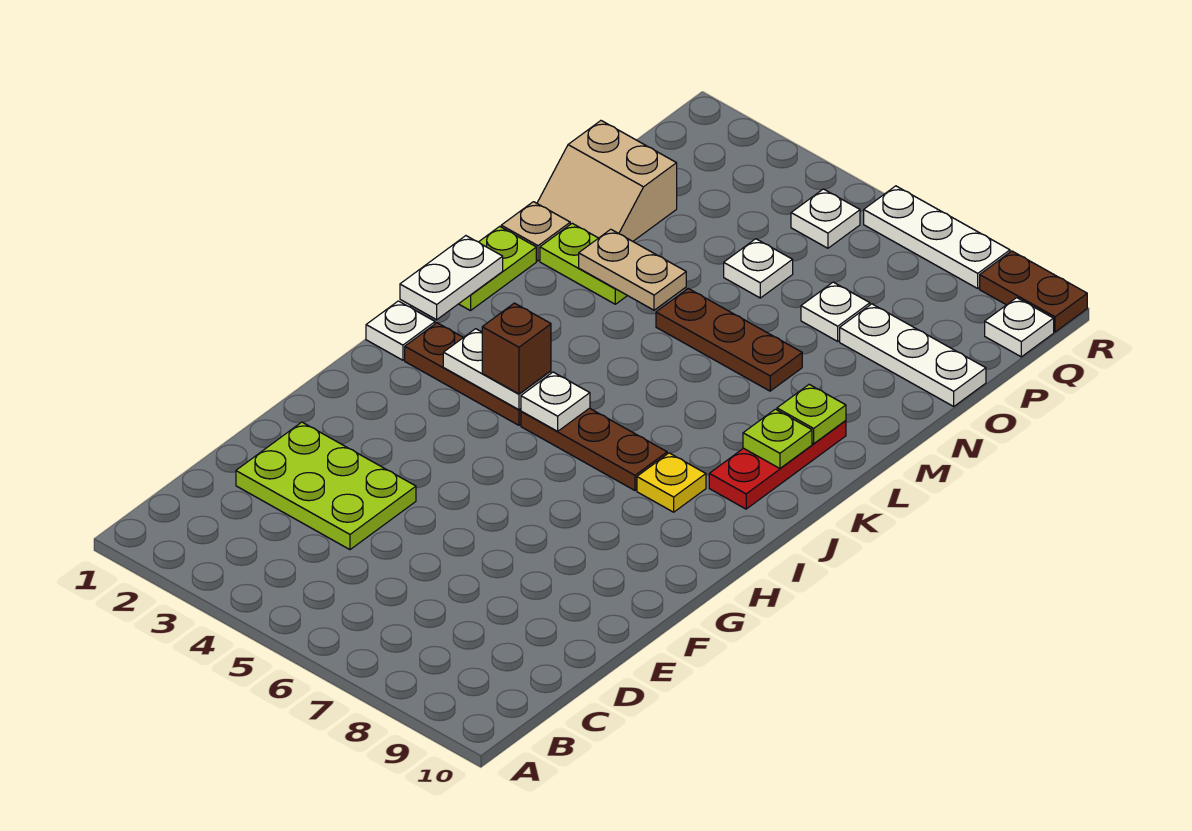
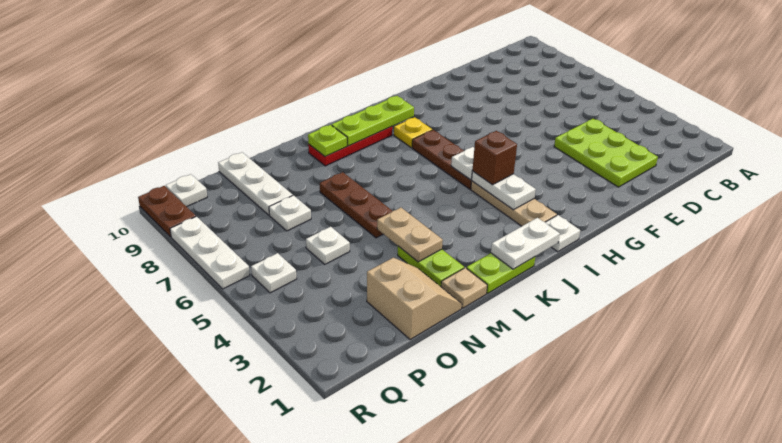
brown plate I2:I4 level 1 -> tan plate I2:I4 level 1
lime plate K9 level 2 -> lime plate I9:K9 level 2

